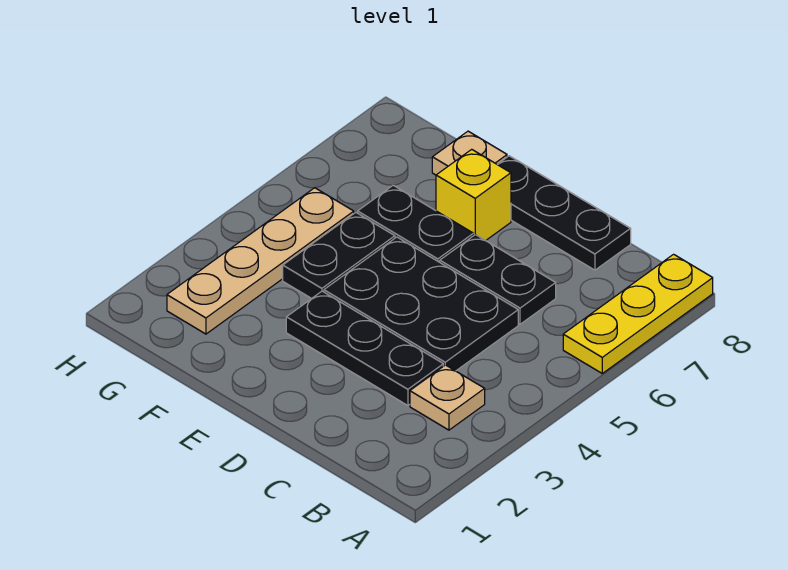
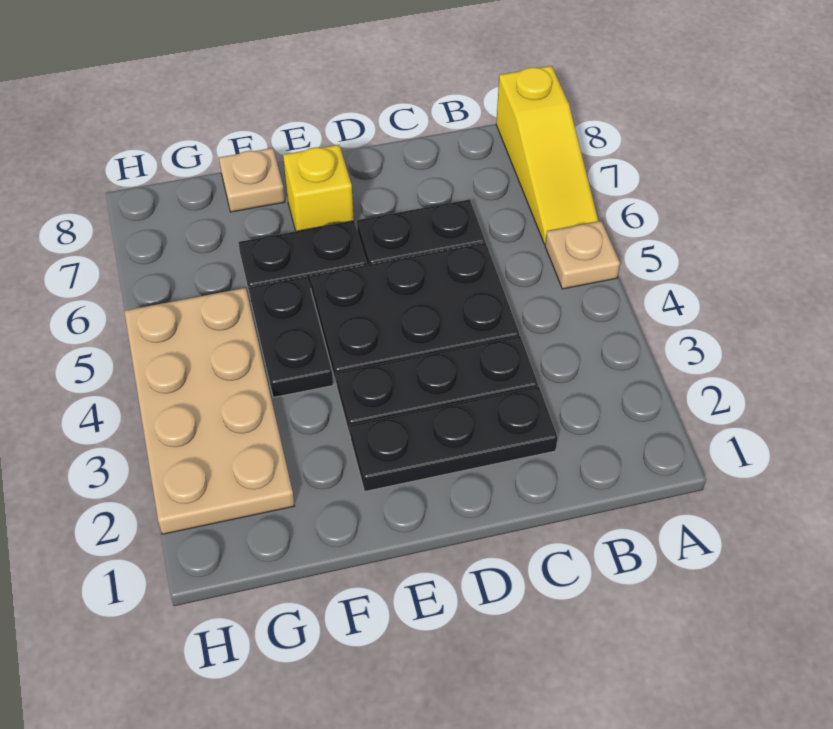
yellow plate A6:A8 level 1 -> yellow slope A6:A8 level 1 top 8
tan plate B3 level 1 -> tan plate A5 level 1
black plate C8:E8 level 1 -> black plate C2:E2 level 1
tan plate G2:G5 level 1 -> tan plate G2:H5 level 1

